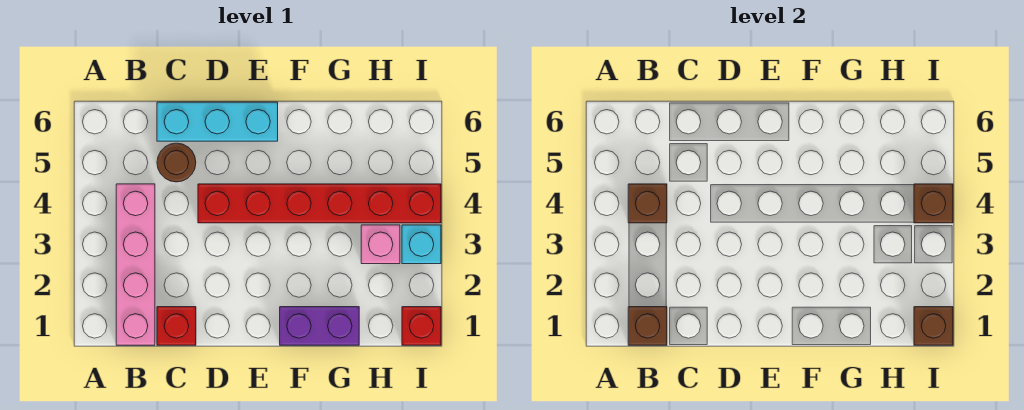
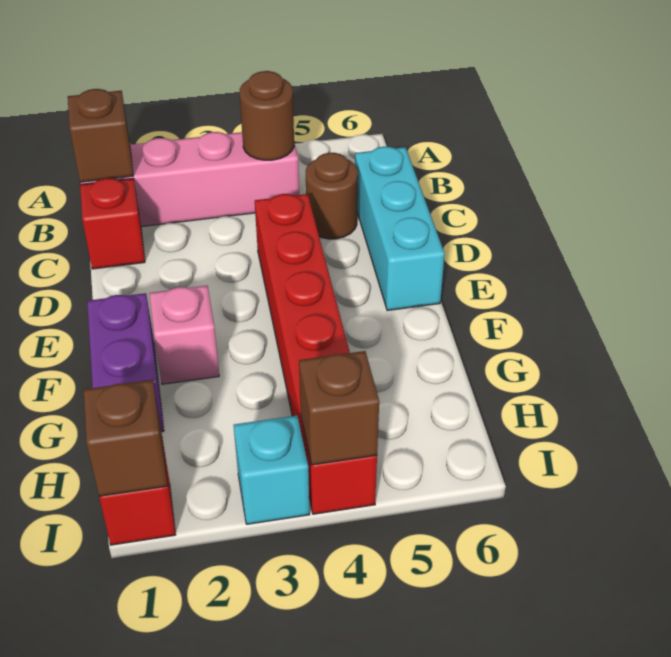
brown brick B4 level 2 -> brown round brick B4 level 2
pink brick H3 level 1 -> pink brick F2 level 1

